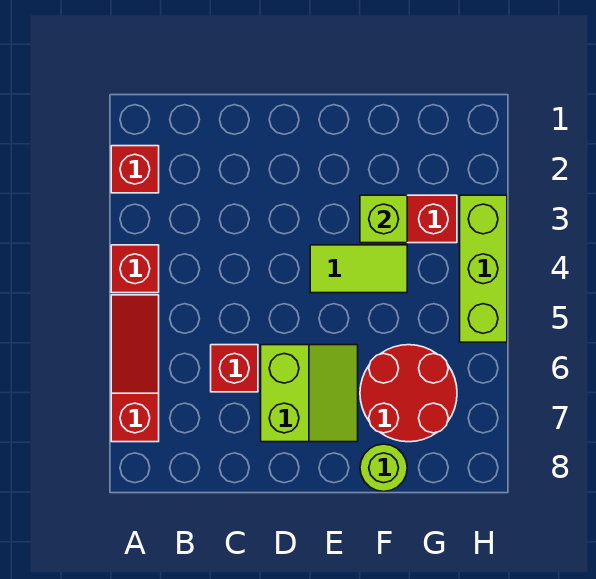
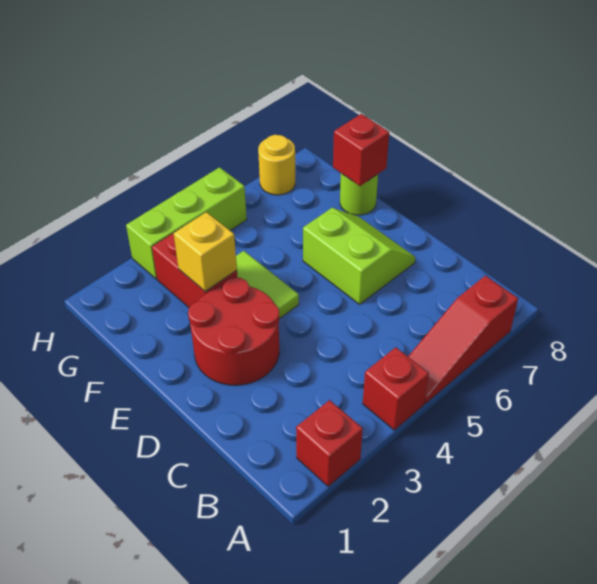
red brick C6 level 1 -> red brick F8 level 2
lime slope D6:E7 level 1 top D -> lime slope D6:E7 level 1 top 6
lime brick F3 level 2 -> yellow brick F3 level 2
red round brick F6:G7 level 1 -> red round brick D2:E3 level 1
none -> yellow round brick H7 level 1

